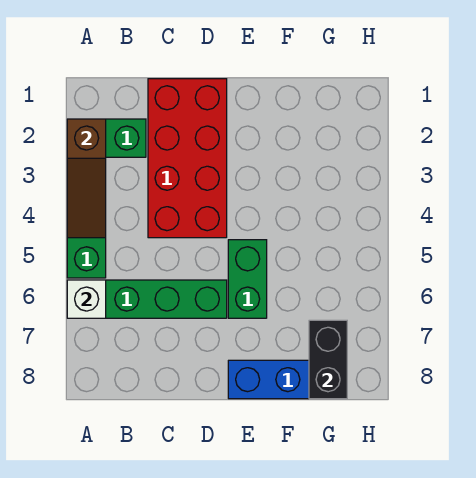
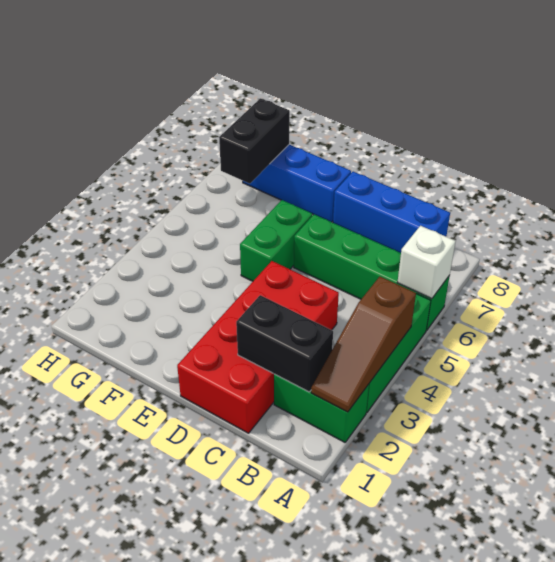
brown slope A2:A4 level 2 top 2 -> brown slope A2:A4 level 2 top 4
none -> black brick B2:C2 level 2
none -> blue brick B8:D8 level 1

